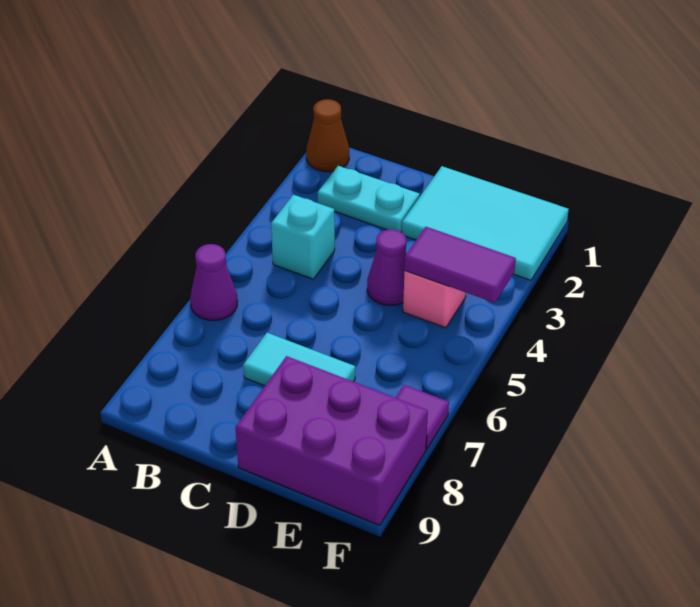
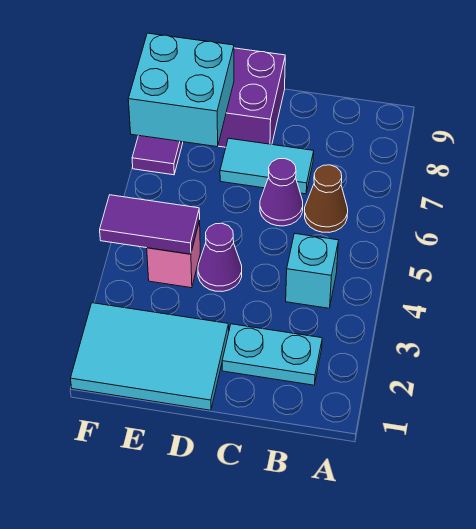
brown cone A1 level 1 -> brown cone B6 level 1
purple cone A6 level 1 -> purple cone C6 level 1
none -> cyan brick E7:F8 level 2

